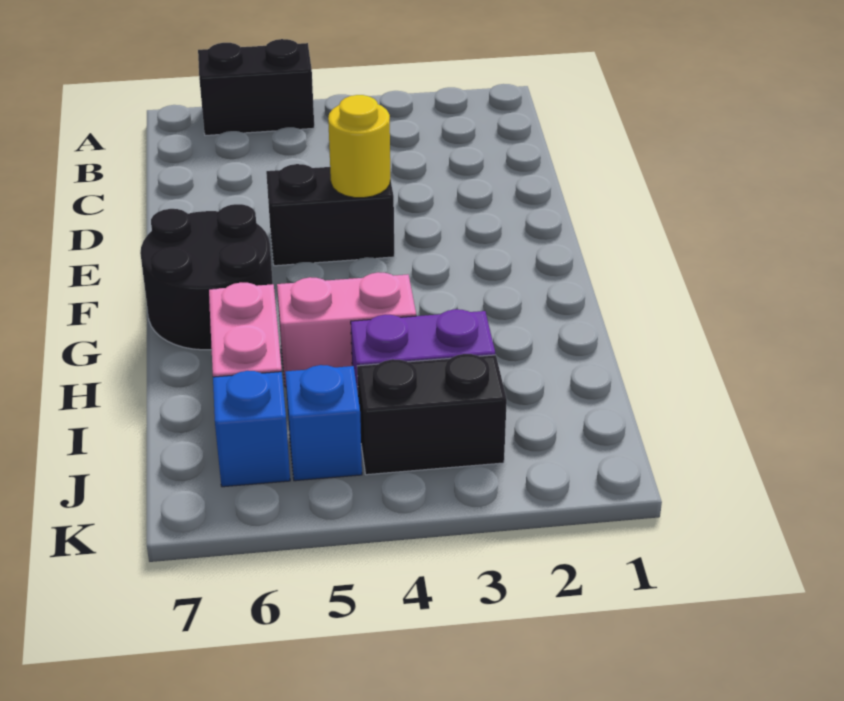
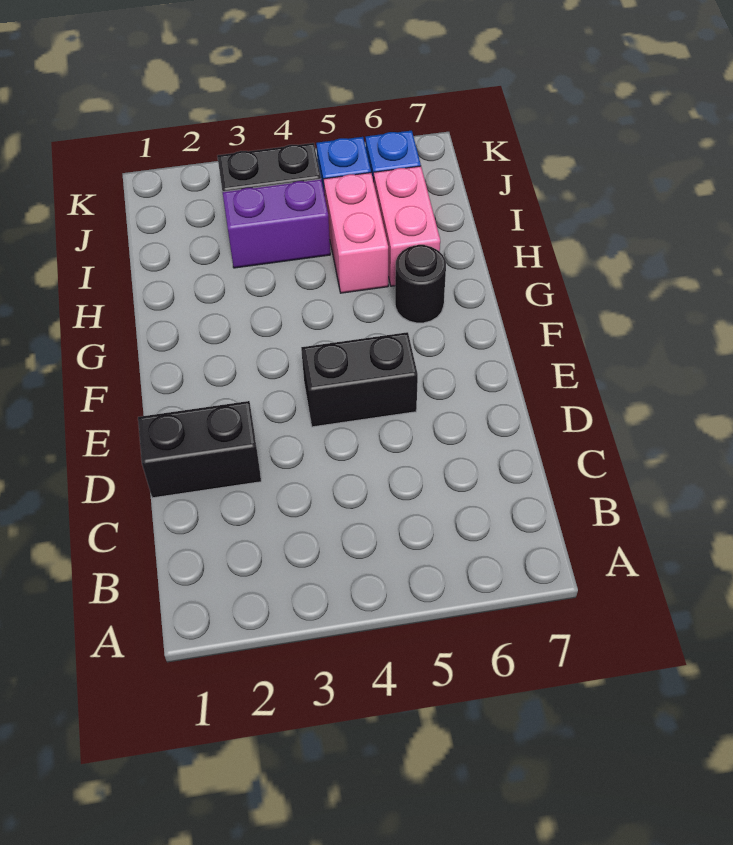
black brick A5:A6 level 1 -> black brick D1:D2 level 1
yellow round brick E4 level 2 -> none
black round brick F6:G7 level 1 -> black round brick G6 level 1
pink brick H4:H5 level 1 -> pink brick H5:I5 level 1

